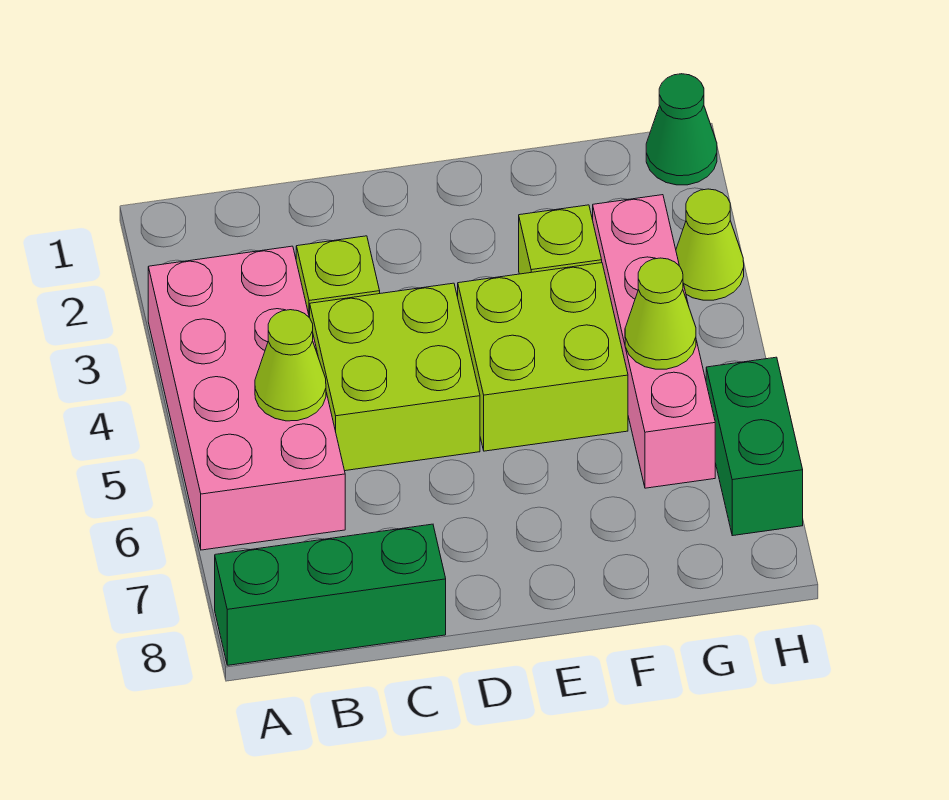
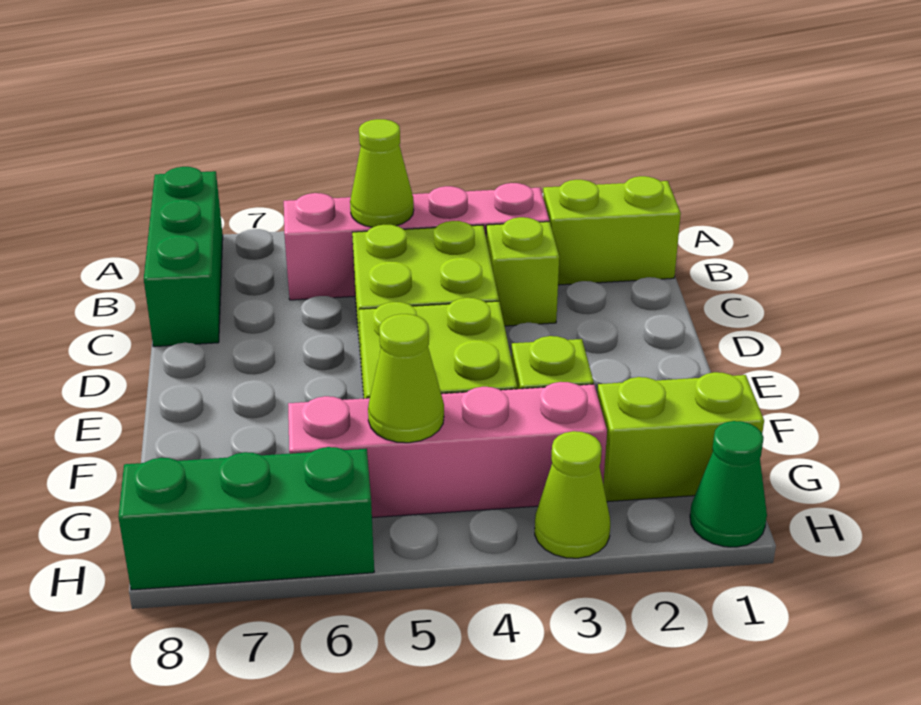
pink brick A3:B6 level 1 -> pink brick B3:B6 level 1
none -> lime brick B1:B2 level 1
none -> lime brick G1:G2 level 1
green brick H6:H7 level 1 -> green brick H6:H8 level 1

